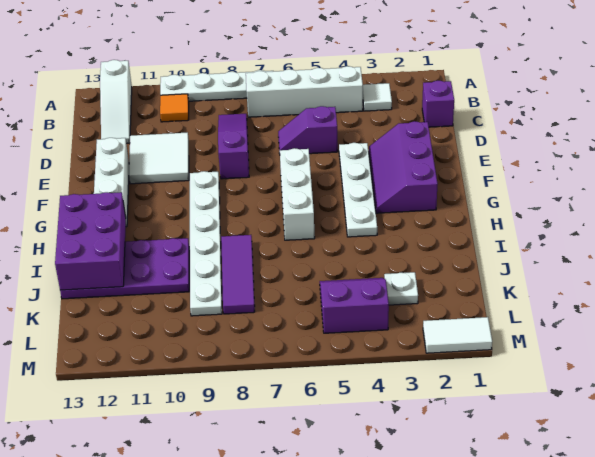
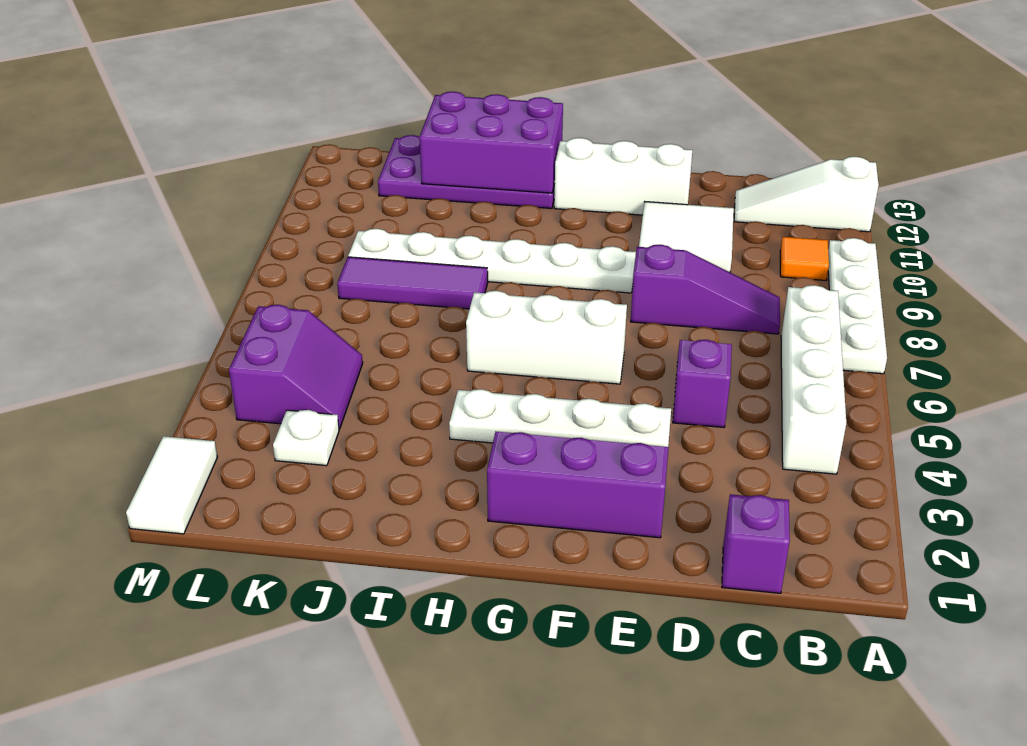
white tile B3 level 1 -> none
purple plate I10:J13 level 1 -> purple plate H12:K13 level 1

